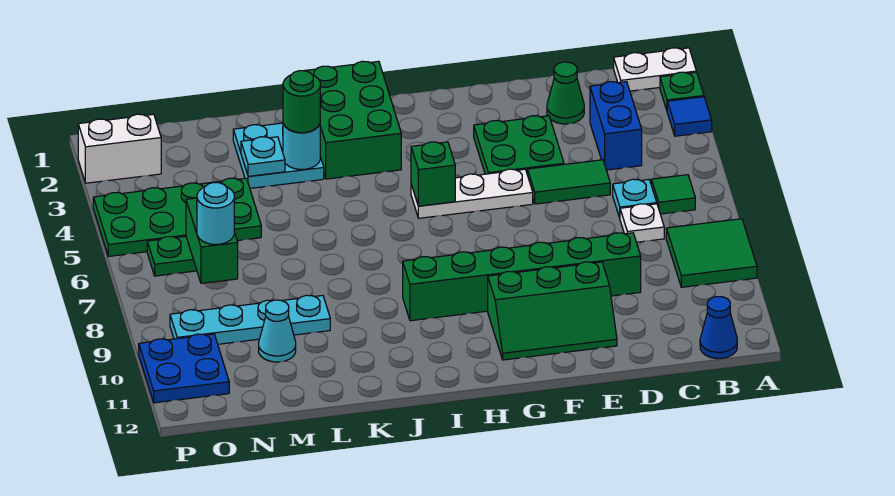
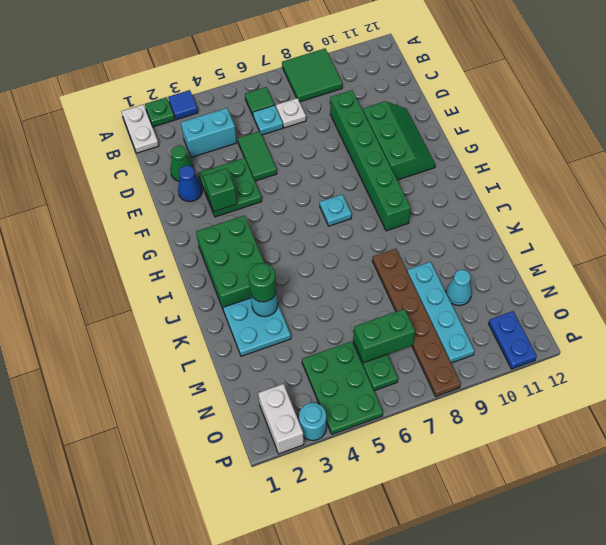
blue cone B12 level 1 -> blue cone E2 level 1
blue brick C3:C4 level 1 -> cyan brick C3:C4 level 1
white plate F5:H5 level 1 -> none
green brick H5 level 2 -> green brick F3 level 2
green brick I1:J3 level 1 -> green brick H2:J3 level 1
none -> brown plate K8:P8 level 1
cyan plate L3 level 2 -> cyan plate H7 level 1
green plate M4:P5 level 1 -> green plate N4:P5 level 1
cyan round brick N7 level 3 -> cyan round brick P3 level 1
blue plate O10:P11 level 1 -> blue plate O11:P11 level 1

